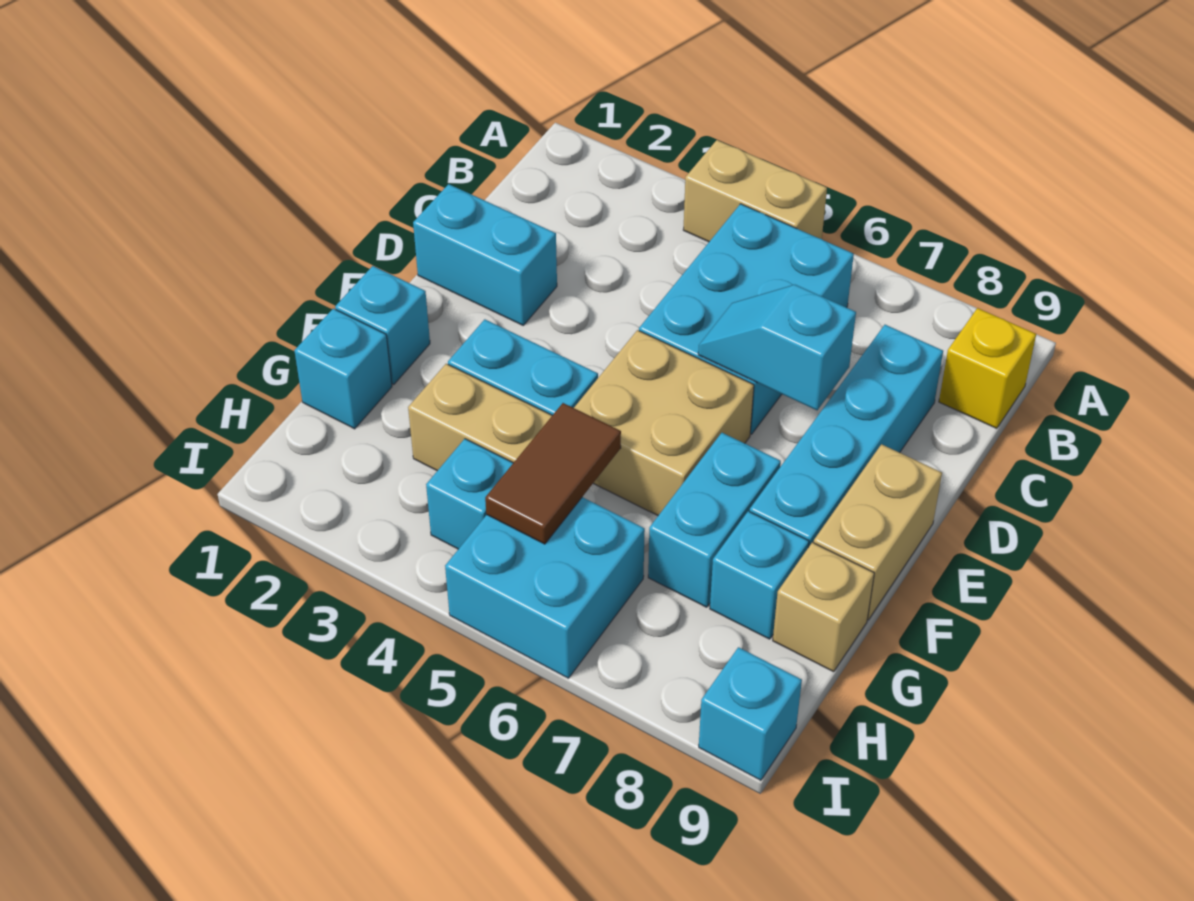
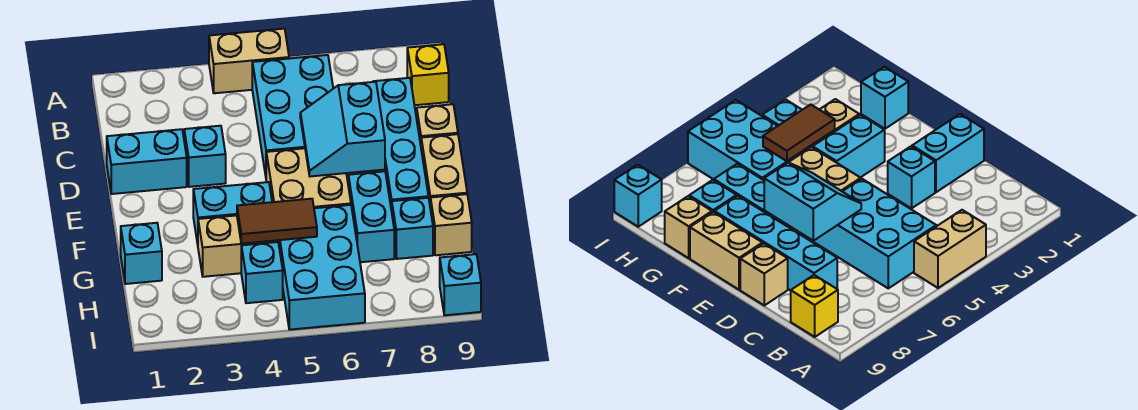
cyan slope D6:D7 level 2 top 7 -> cyan slope D6:E7 level 2 top 7
none -> tan brick D9 level 1
cyan brick F1 level 1 -> cyan brick D3 level 1
brown tile G5:H5 level 2 -> brown tile G4:G5 level 2
cyan brick H5:I6 level 1 -> cyan brick G5:I6 level 1

